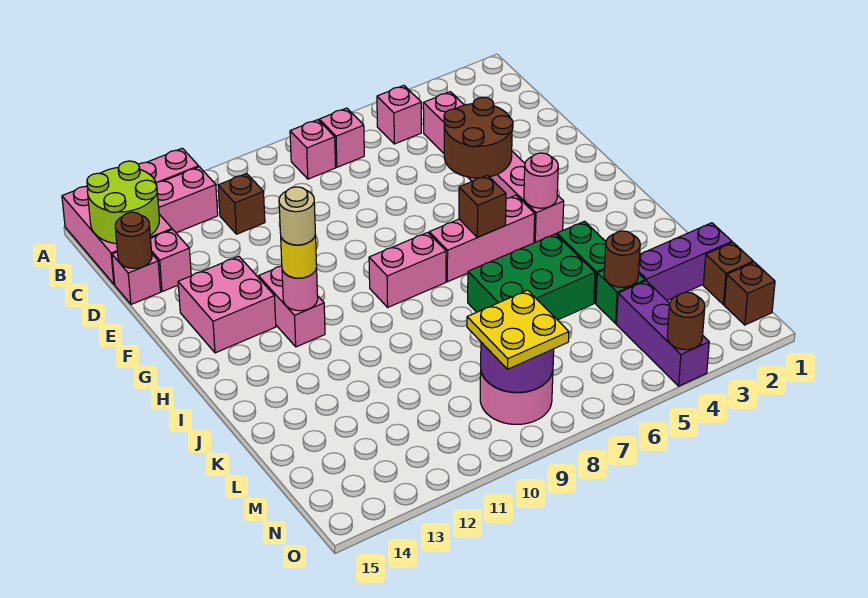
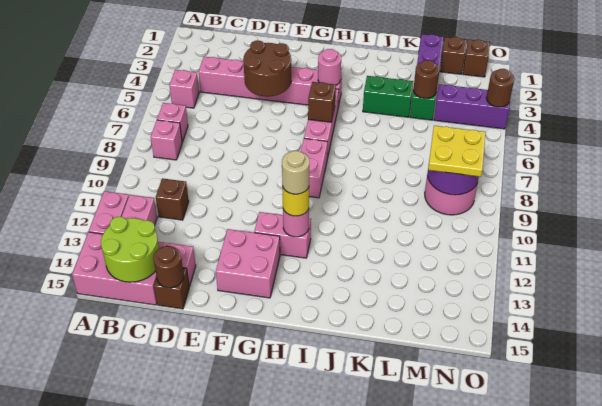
pink brick D15 level 1 -> brown brick D15 level 1
green brick J5:K7 level 1 -> none

